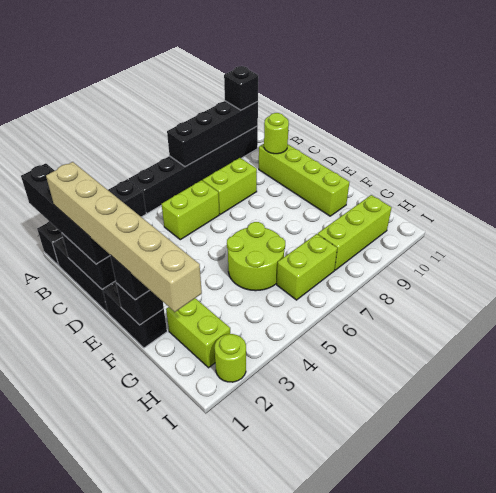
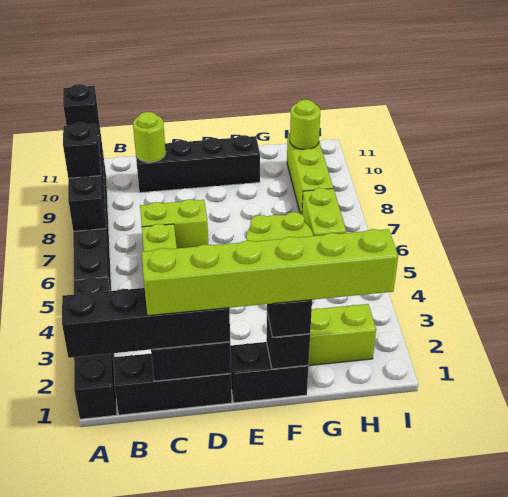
none -> black brick A8 level 3
tan brick C1:H1 level 4 -> lime brick C1:H1 level 4
lime brick C7:C8 level 1 -> lime brick C7:D7 level 1
lime brick C10:F10 level 1 -> black brick C10:F10 level 1
lime round brick I2 level 1 -> lime round brick H10 level 2

